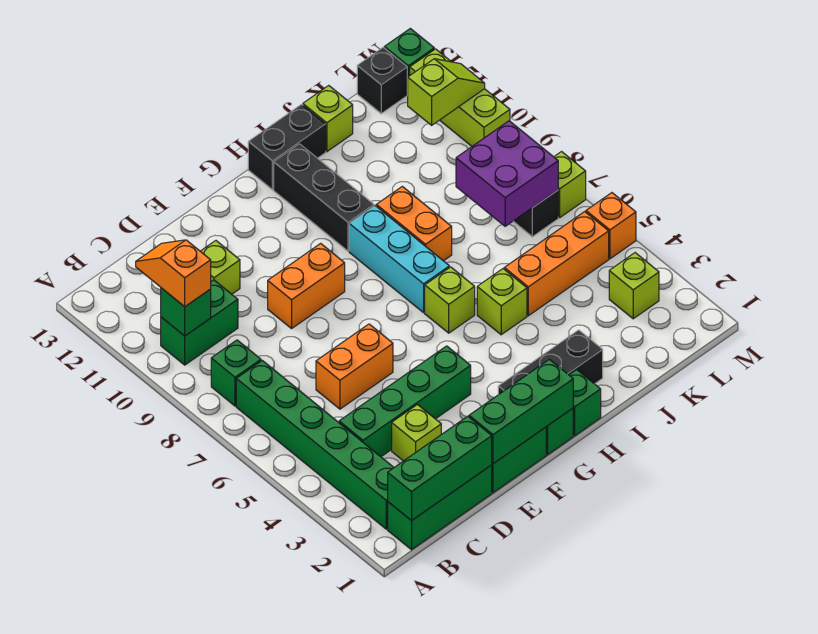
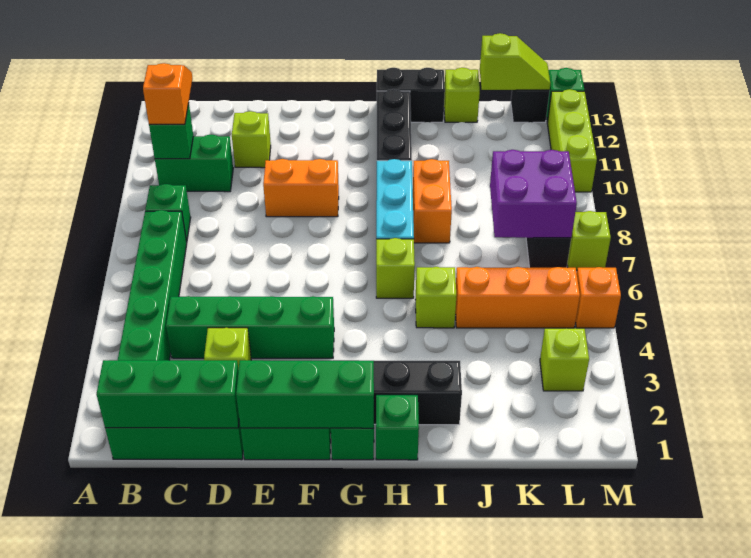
orange brick D6:E6 level 1 -> none
lime slope L11:M11 level 2 top L -> lime slope K13:L13 level 2 top K

